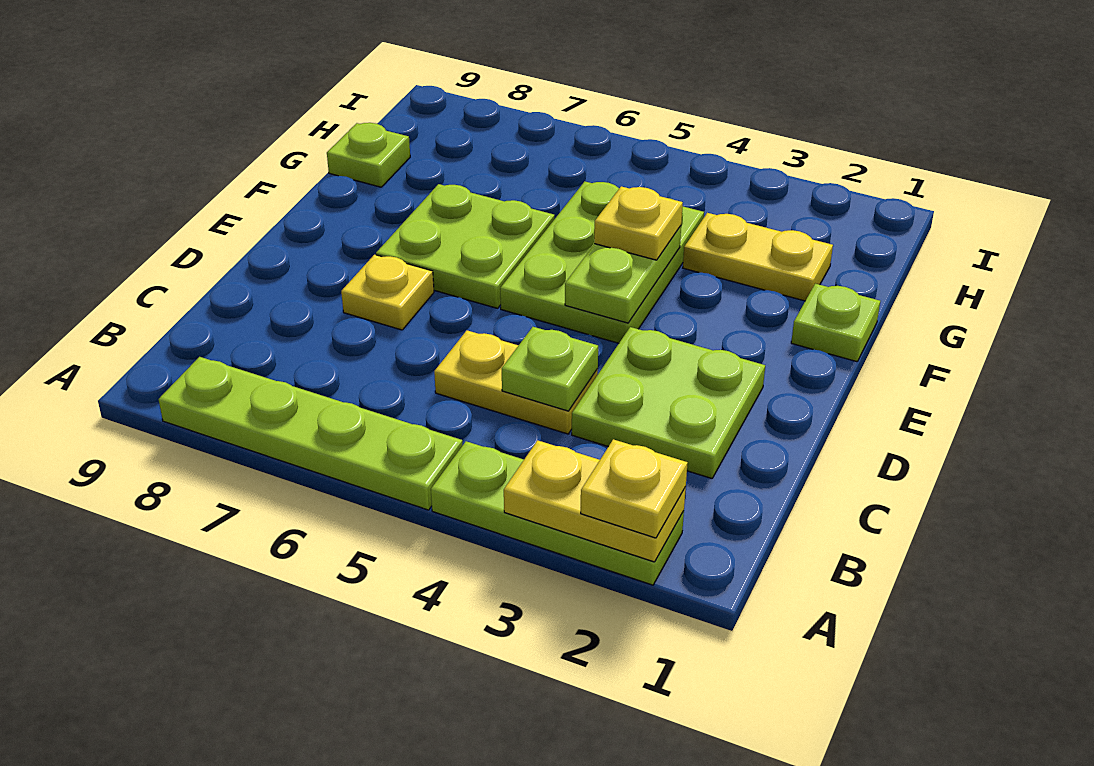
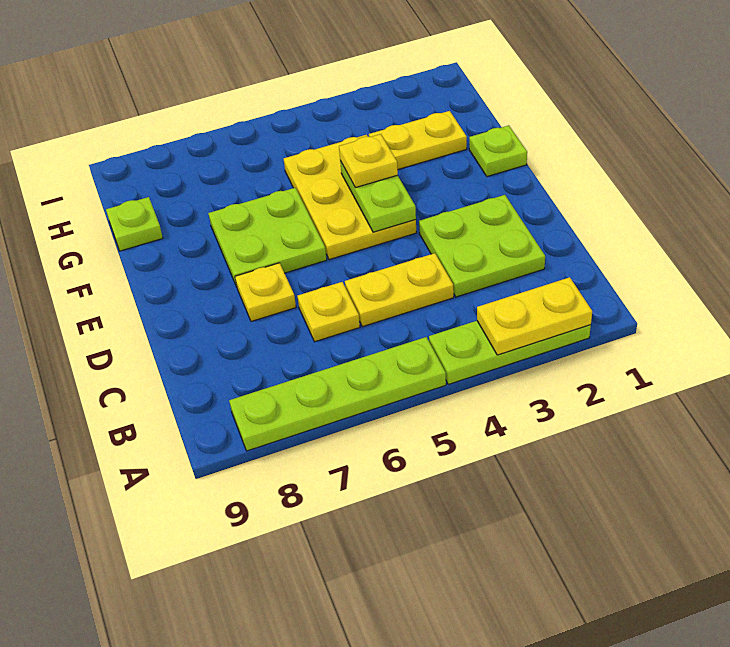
yellow plate A2 level 3 -> yellow plate C6 level 1
lime plate C4 level 2 -> none
lime plate E4:G5 level 1 -> yellow plate E4:G5 level 1

